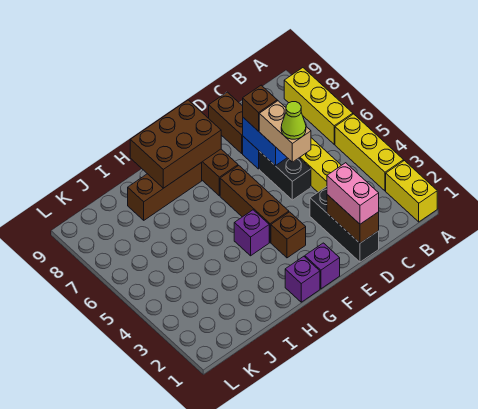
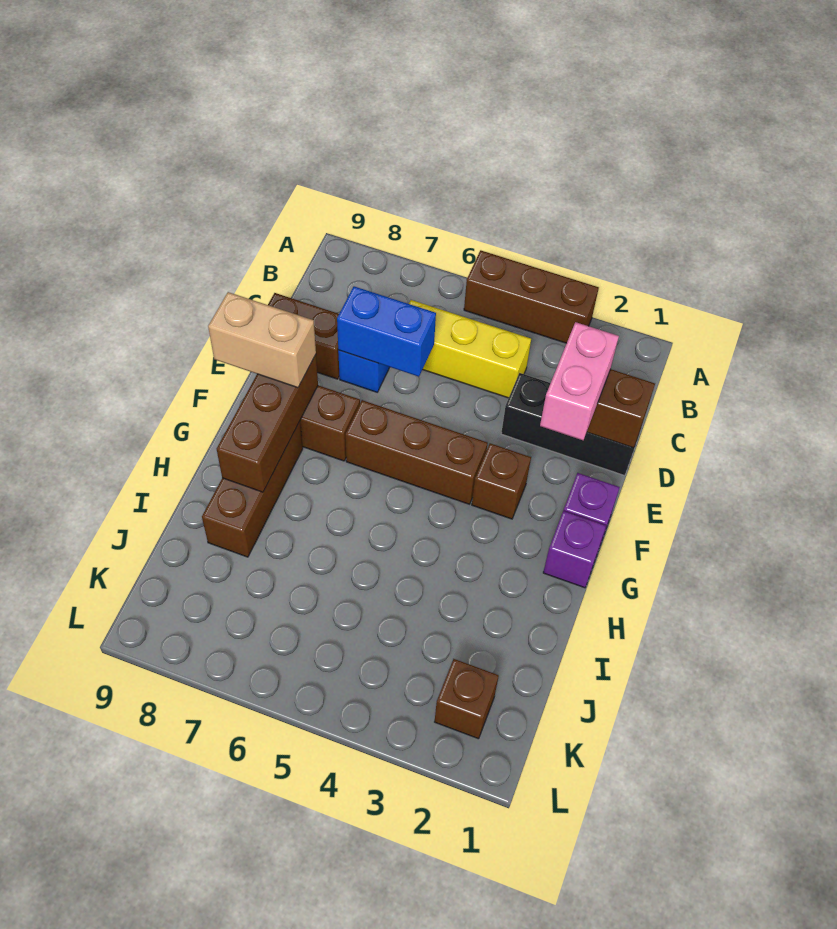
yellow brick A1:A2 level 1 -> none
yellow brick A3:A5 level 1 -> brown brick A3:A5 level 1
yellow brick A6:A8 level 1 -> none
pink brick D1:D2 level 3 -> pink brick D2:E2 level 3
black brick D5:D6 level 1 -> none
tan brick D5:D6 level 3 -> tan brick F8:F9 level 3
lime cone D5 level 4 -> none
brown brick D7 level 3 -> brown brick K2 level 1
brown brick F8:H9 level 2 -> brown brick F8:H8 level 2
purple brick G4 level 1 -> none

